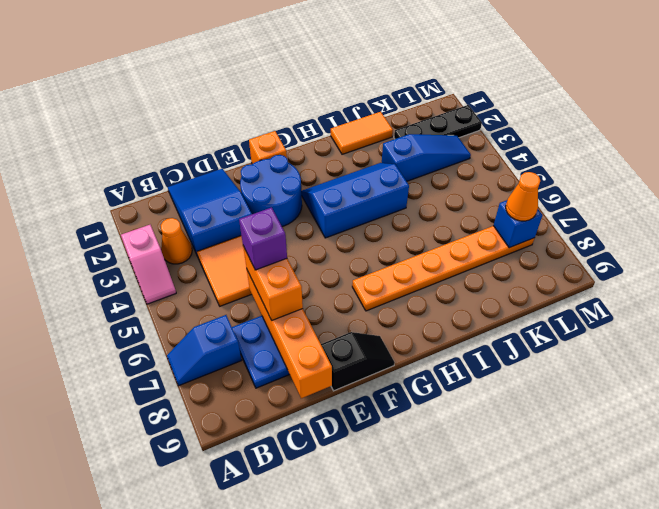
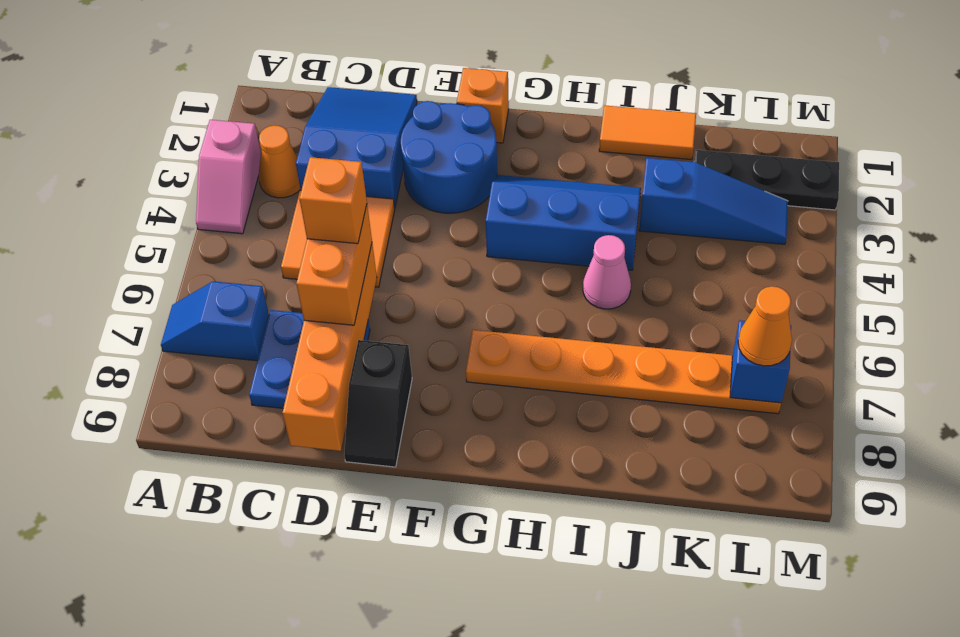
purple brick D6 level 4 -> orange brick D6 level 4
black slope E9:F9 level 1 top E -> black slope E8:E9 level 1 top 8
none -> pink cone I5 level 1

